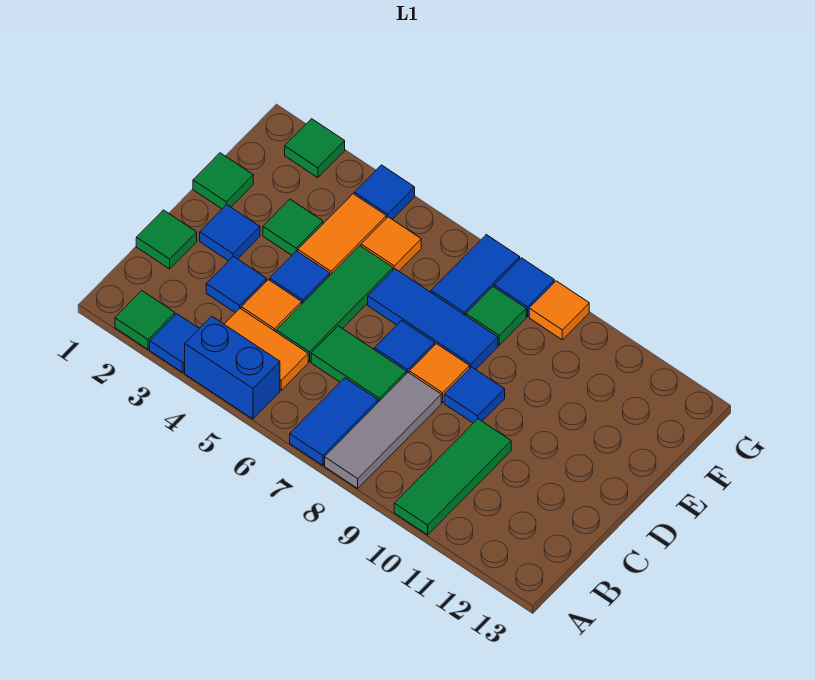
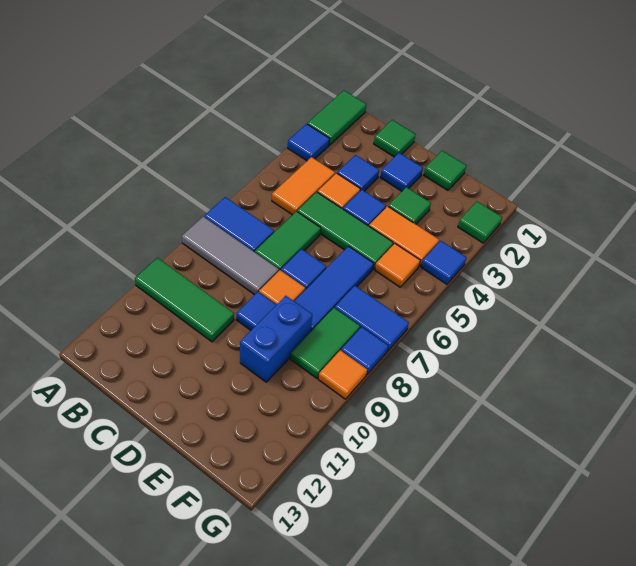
green tile A2 level 1 -> green tile A1:A2 level 1
blue brick A4:A5 level 1 -> blue brick E9:E10 level 1
green tile F8 level 1 -> green tile F8:F9 level 1

